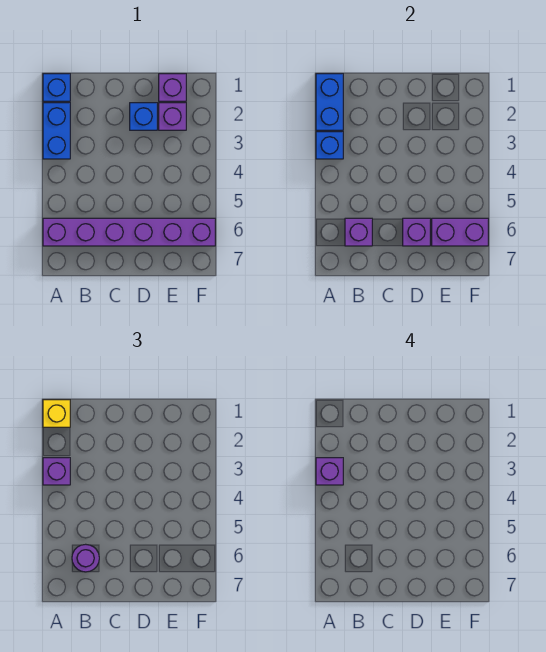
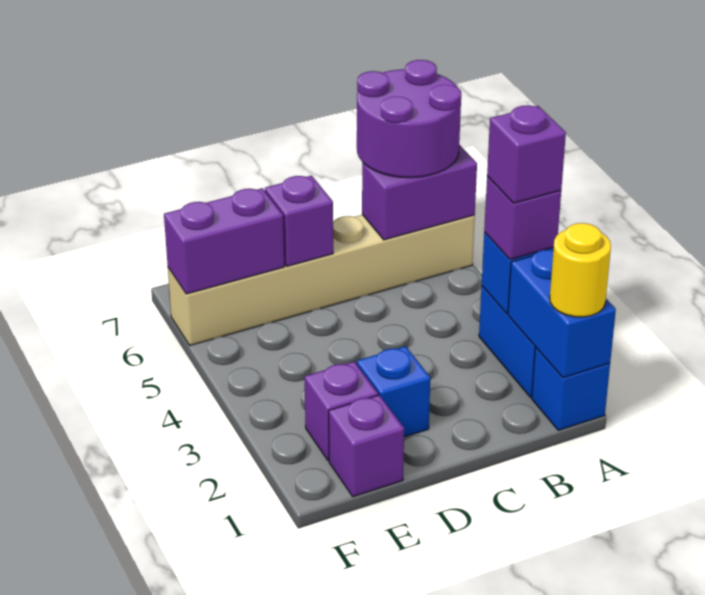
yellow brick A1 level 3 -> yellow round brick A1 level 3
purple brick A6:F6 level 1 -> tan brick A6:F6 level 1
purple brick B6 level 2 -> purple brick A6:B6 level 2
purple round brick B6 level 3 -> purple round brick A6:B7 level 3

